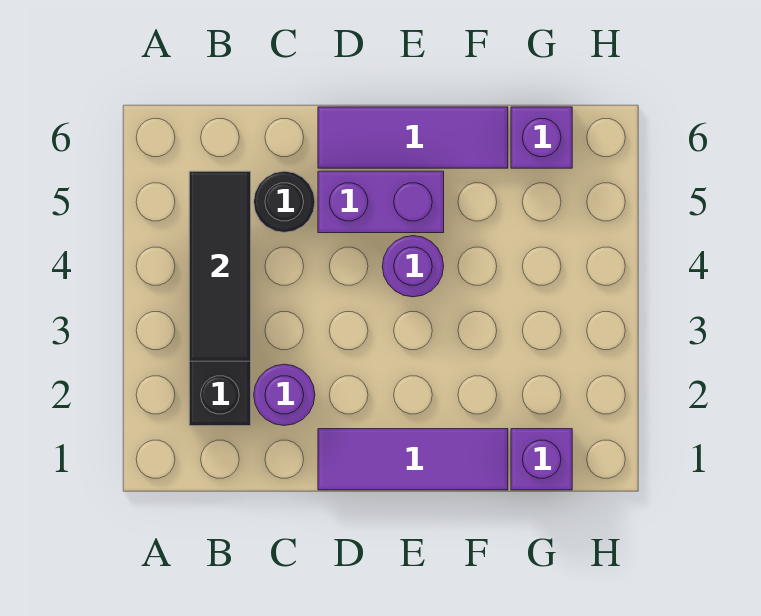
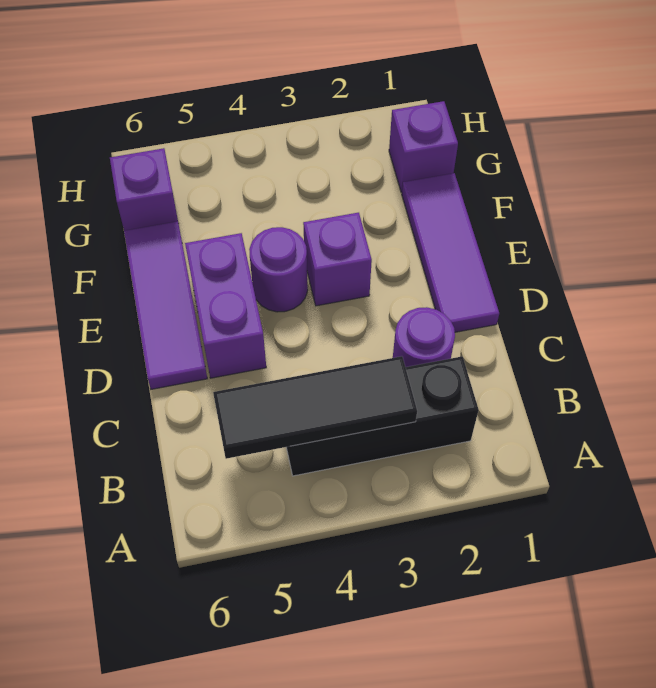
black round brick C5 level 1 -> none
none -> purple brick E3 level 1

